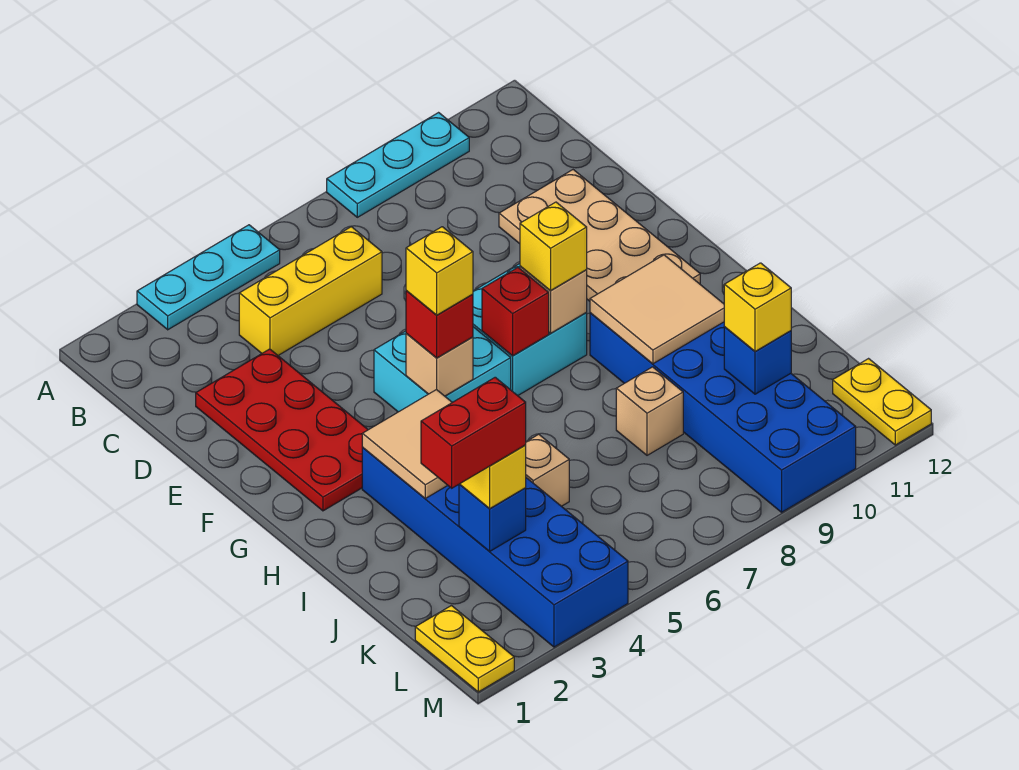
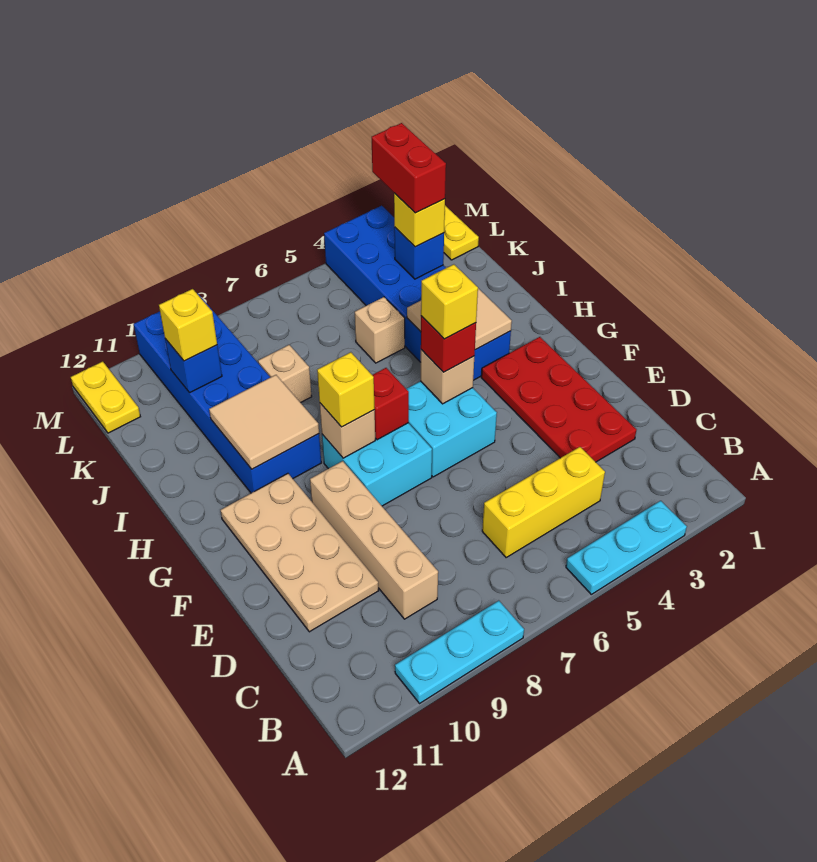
none -> tan brick C9:F9 level 1
red brick K2:K3 level 4 -> red brick K3:L3 level 4

